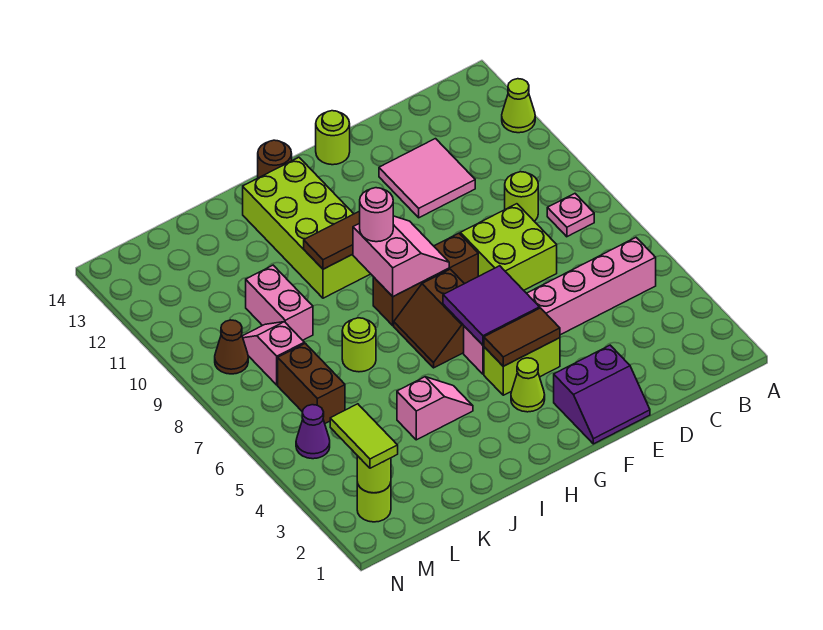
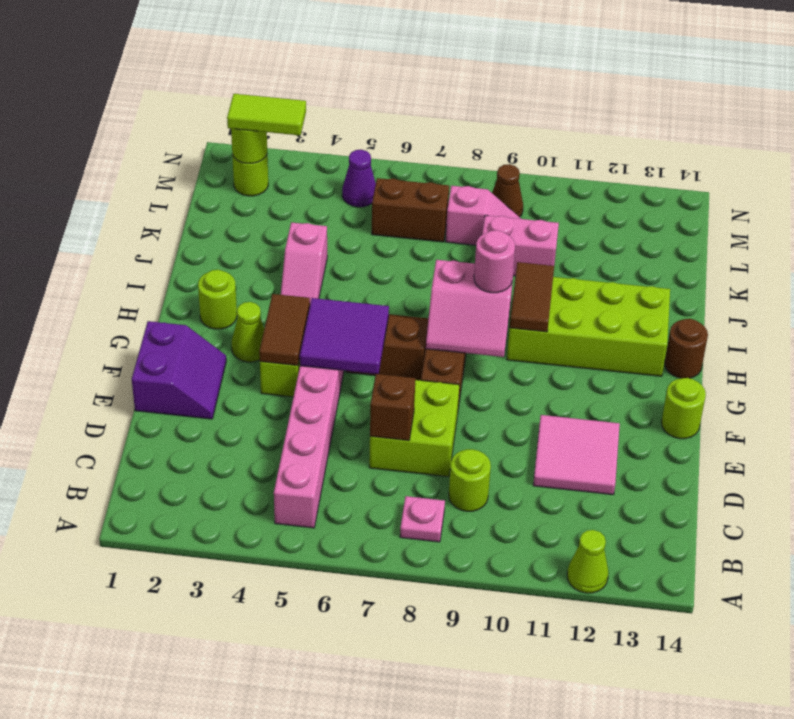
none -> brown brick D7 level 2
purple slope E1:F2 level 1 top 2 -> purple slope E1:F2 level 1 top 1
lime round brick J7 level 1 -> lime round brick H2 level 1

